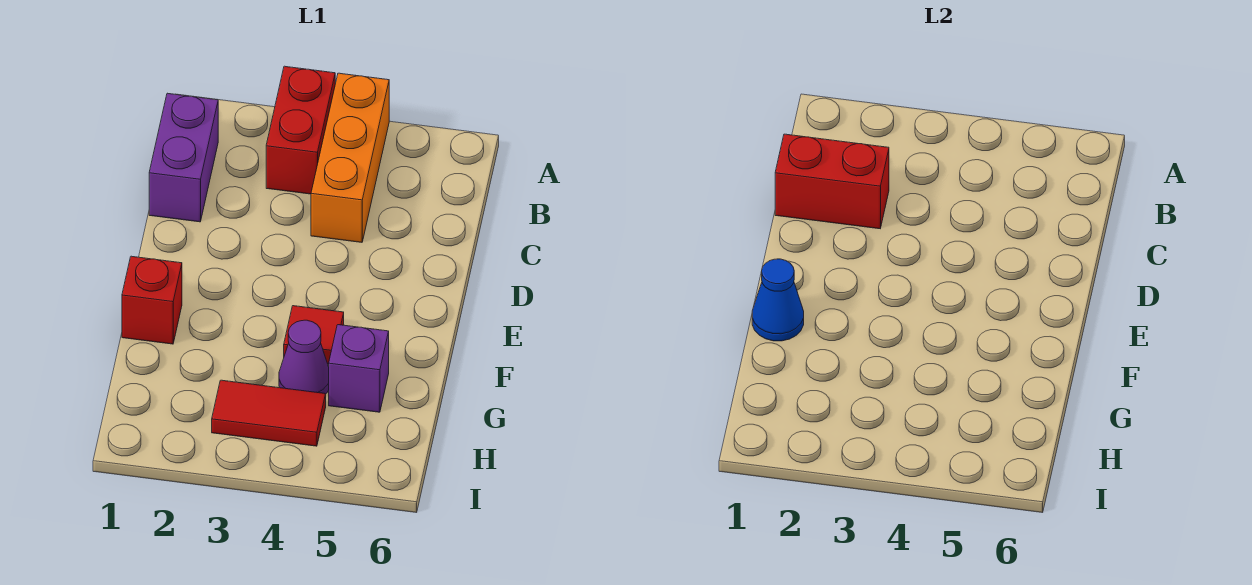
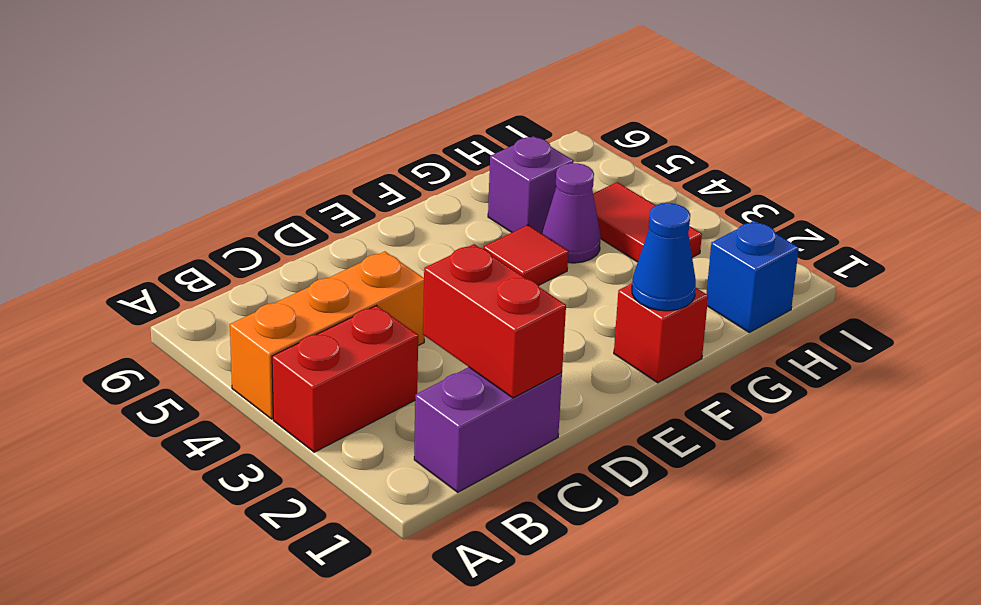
none -> blue brick H1 level 1

